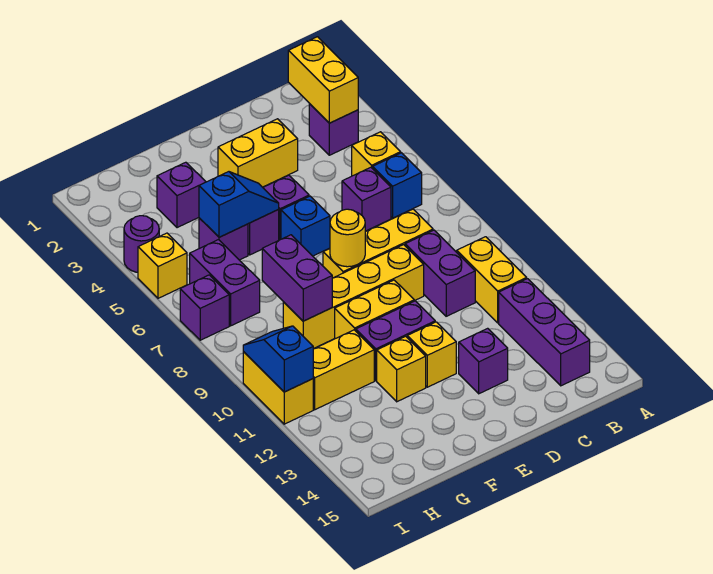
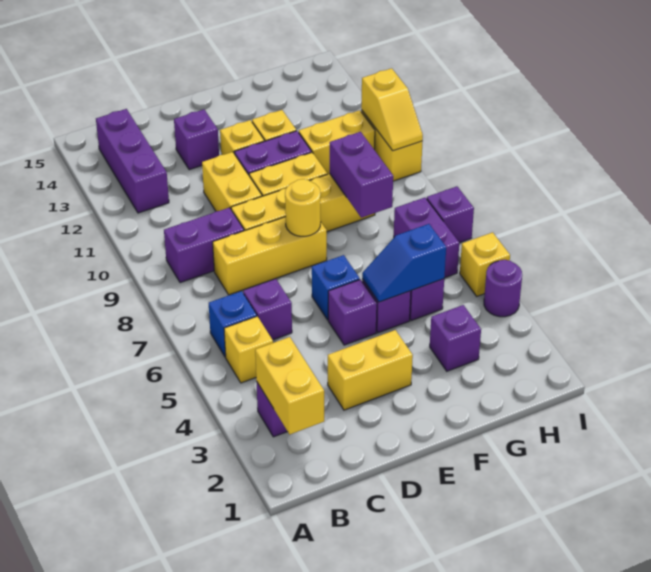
yellow brick B10:B11 level 1 -> yellow brick D10:D11 level 1
purple brick C9:C10 level 1 -> purple brick B9:C9 level 1
blue slope I10:I11 level 2 top 11 -> yellow slope I10:I11 level 2 top 11

